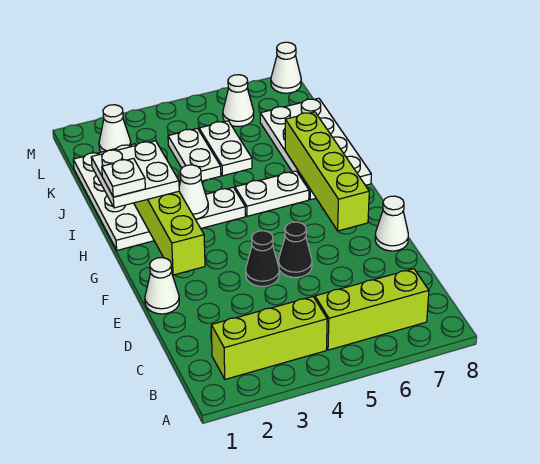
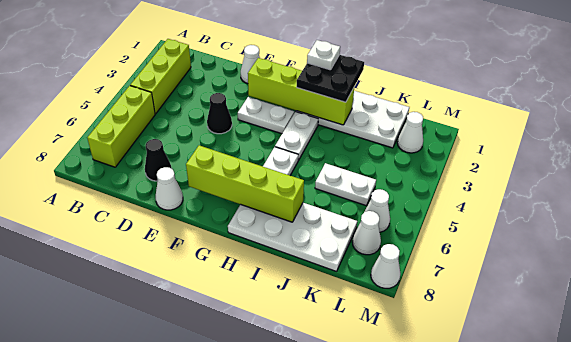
black cone E5 level 1 -> black cone D7 level 1
white plate H1:I2 level 3 -> black plate H1:I2 level 3
white cone H3 level 2 -> white cone L7 level 1
white plate J4:K4 level 1 -> white plate F3:G3 level 1

